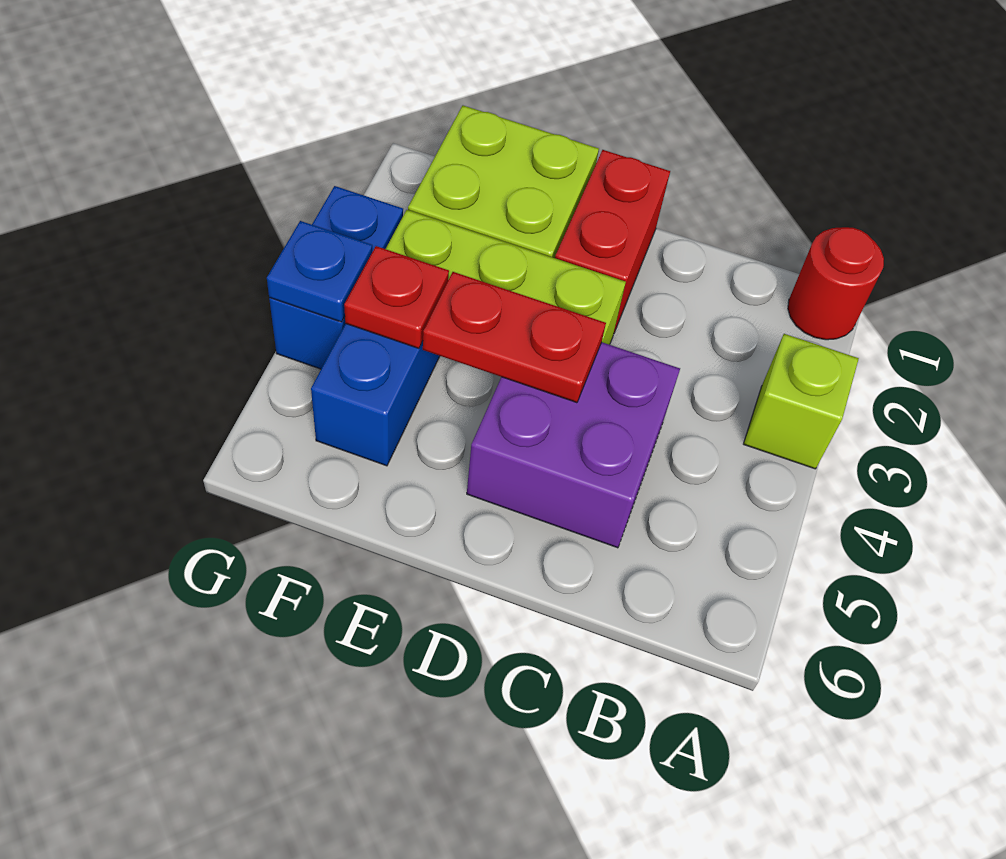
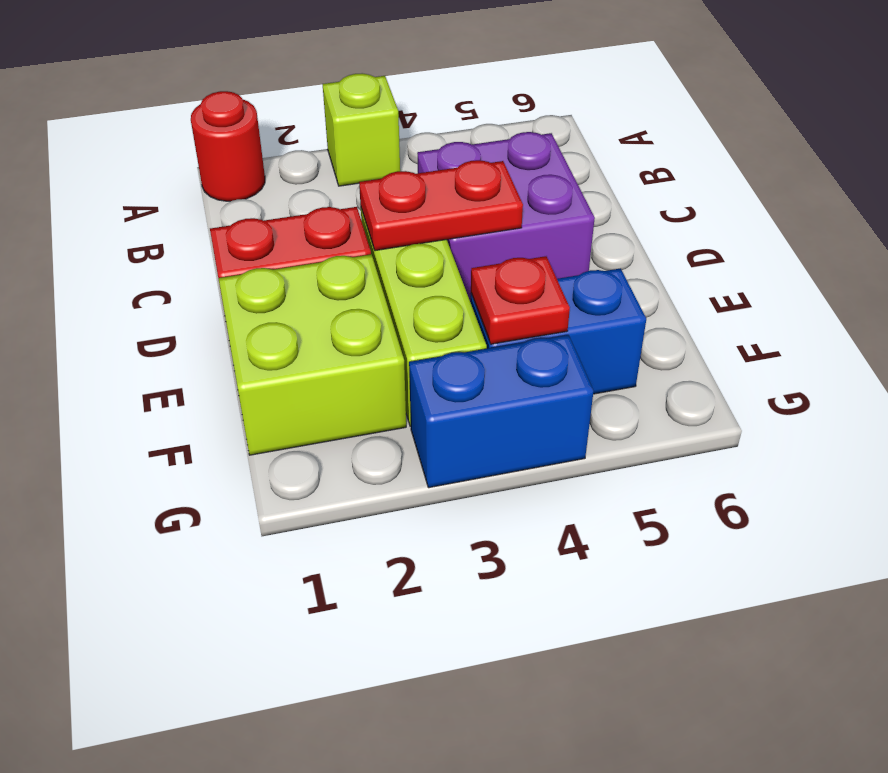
red plate D4:E4 level 2 -> red plate D3:D4 level 2
blue plate G4 level 2 -> none

